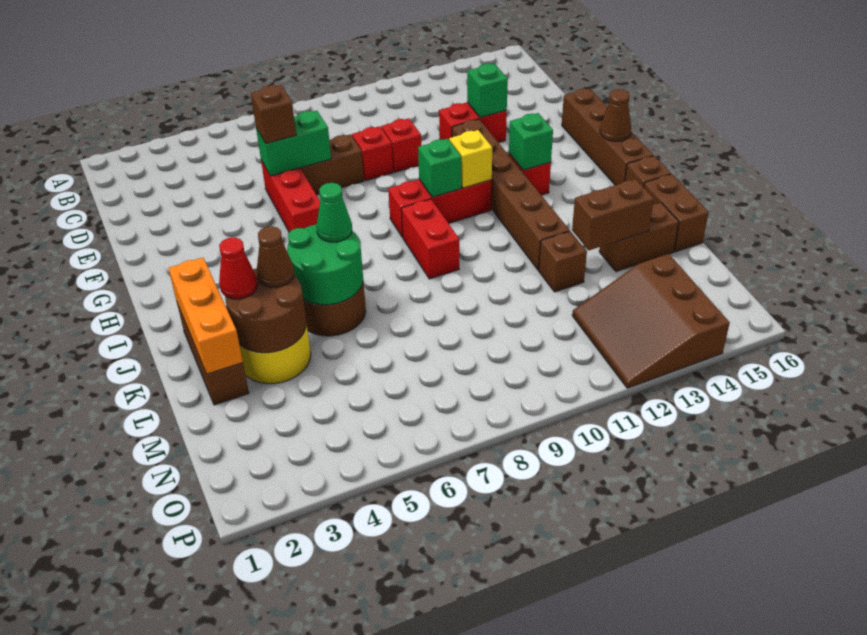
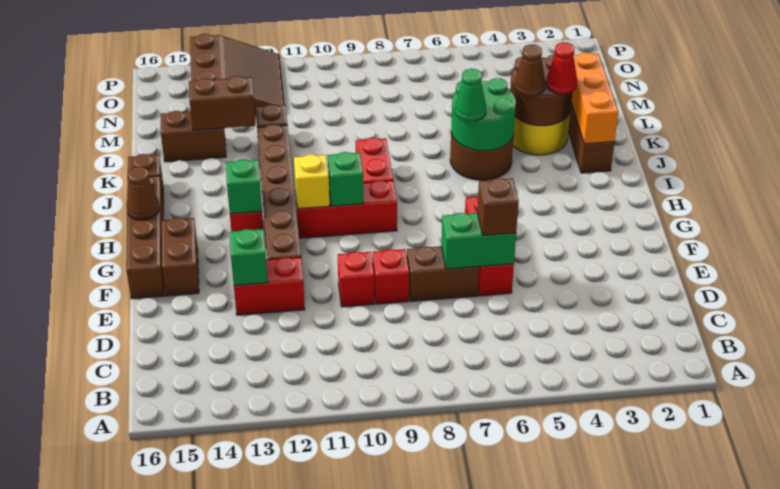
brown brick K16:L16 level 1 -> brown brick F15:G15 level 1

